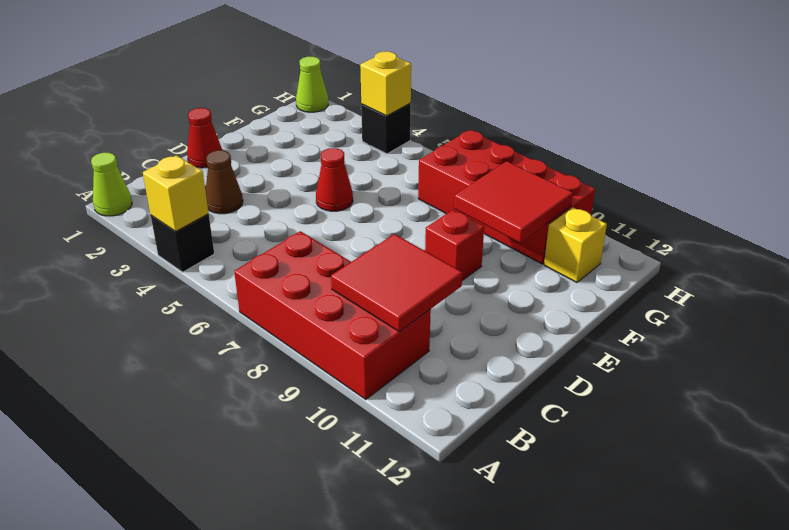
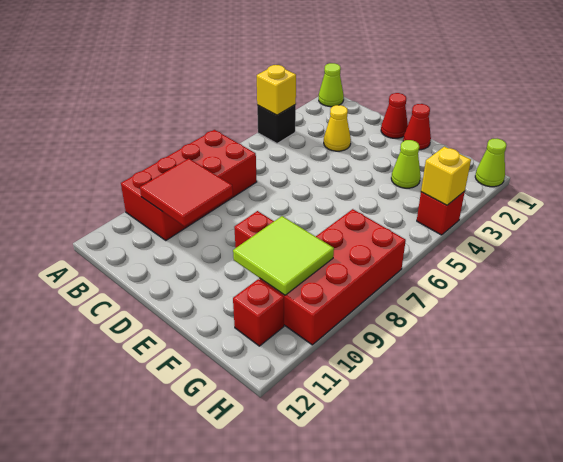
brown cone C3 level 1 -> yellow cone C3 level 1
red cone E5 level 1 -> red cone E1 level 1
none -> lime cone F3 level 1
red tile F9:G10 level 2 -> lime tile F9:G10 level 2
yellow brick G11 level 1 -> red brick G11 level 1
black brick H4 level 1 -> red brick H4 level 1

